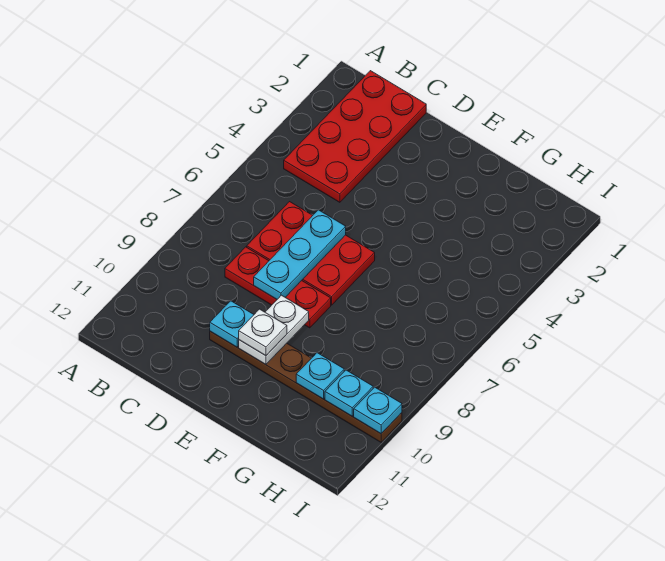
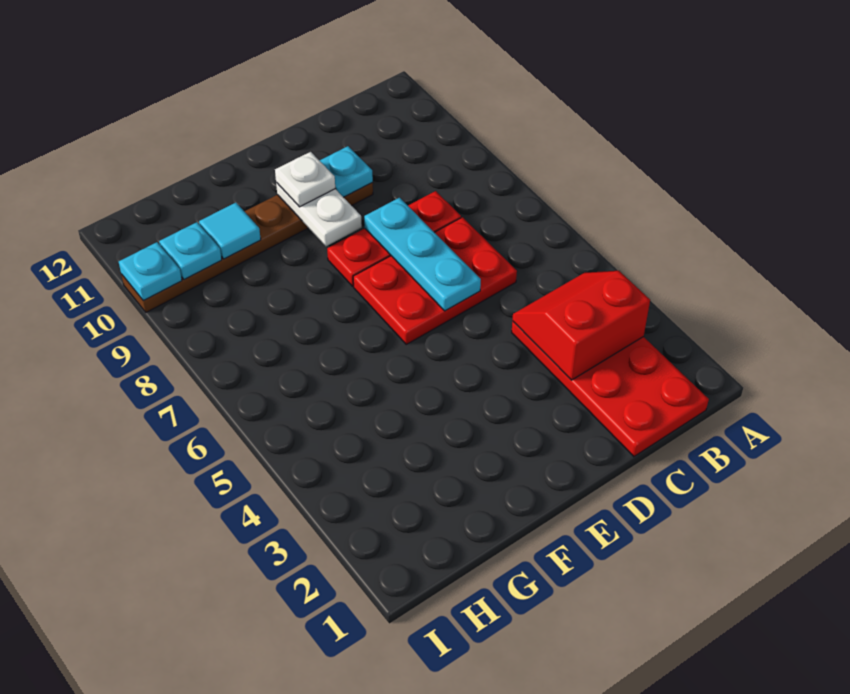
none -> red slope B3:C4 level 2 top 3
cyan plate G10 level 2 -> cyan tile G10 level 2

